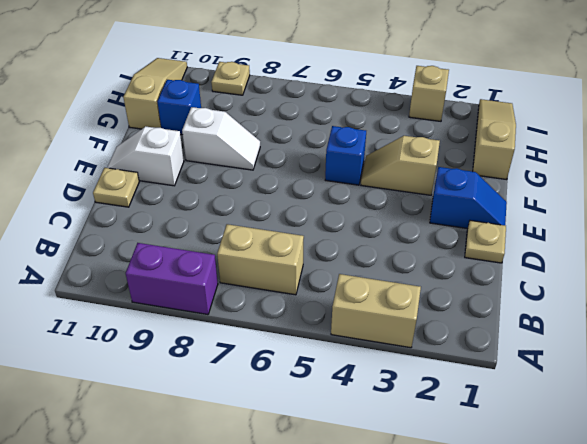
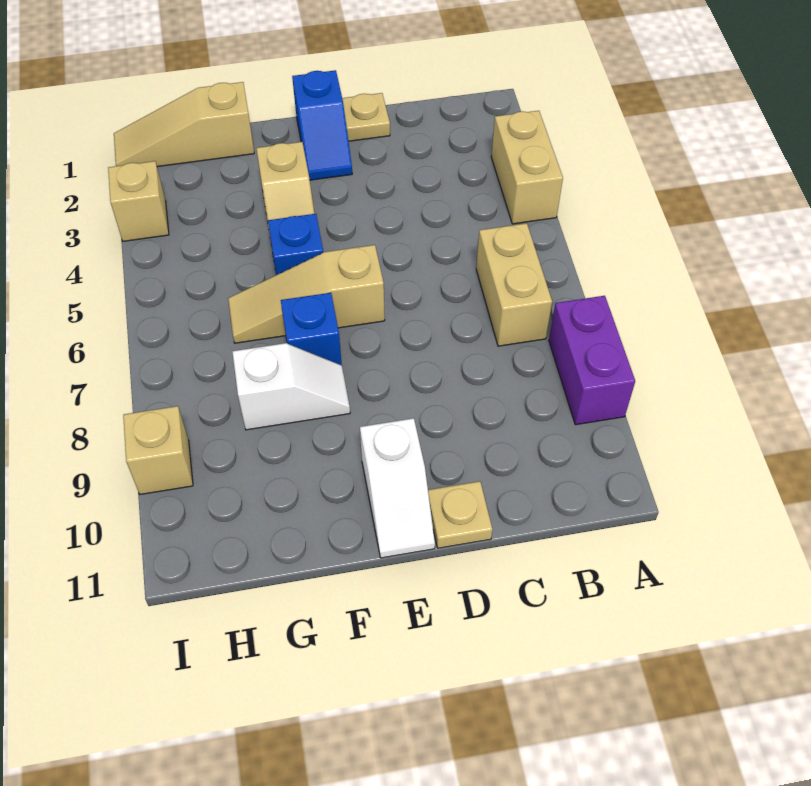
blue slope E1:E2 level 1 top 2 -> blue slope E1:E2 level 1 top 1
white slope F8:F9 level 1 top 9 -> white slope F8:G8 level 1 top G
blue brick G10 level 1 -> blue brick F7 level 1
tan slope G11:I11 level 1 top G -> tan slope E6:G6 level 1 top E
tan plate I9 level 1 -> tan brick I9 level 1

